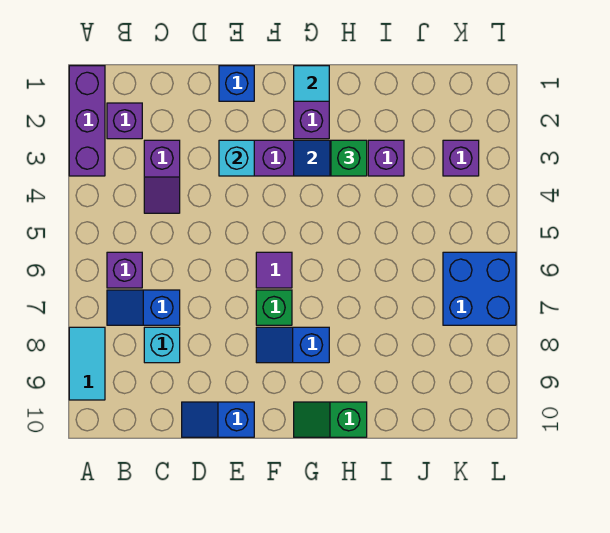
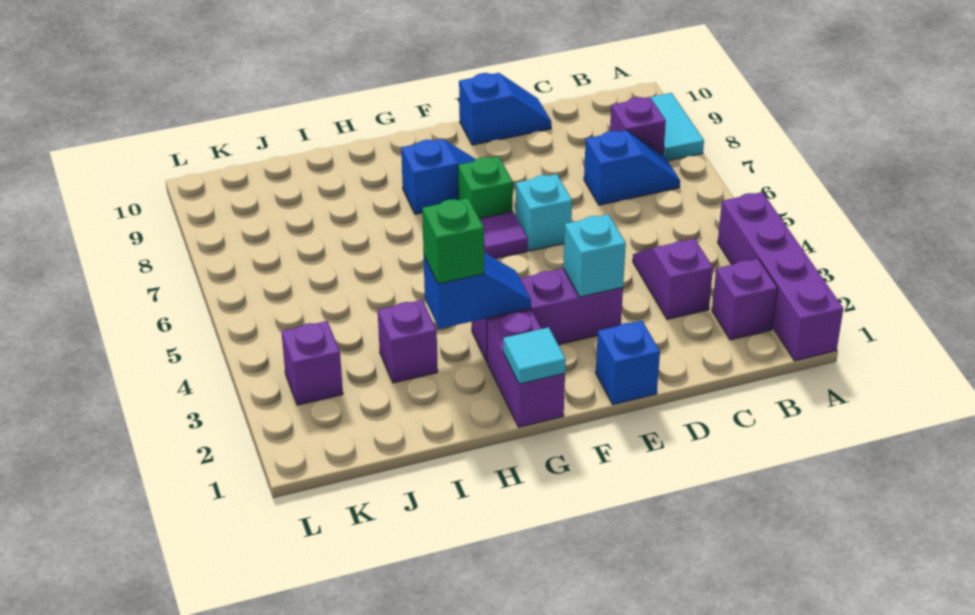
purple brick A1:A3 level 1 -> purple brick A1:A4 level 1
purple brick B6 level 1 -> purple brick B8 level 1
cyan brick C8 level 1 -> cyan brick E6 level 1
green slope G10:H10 level 1 top H -> none
blue brick K6:L7 level 1 -> none

